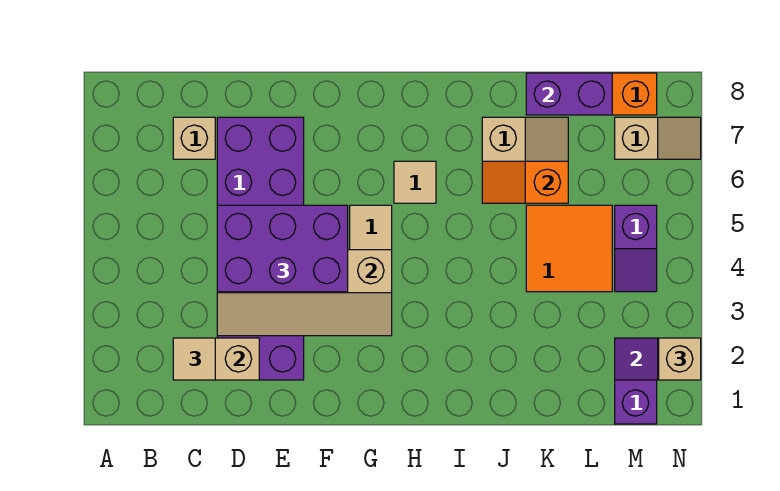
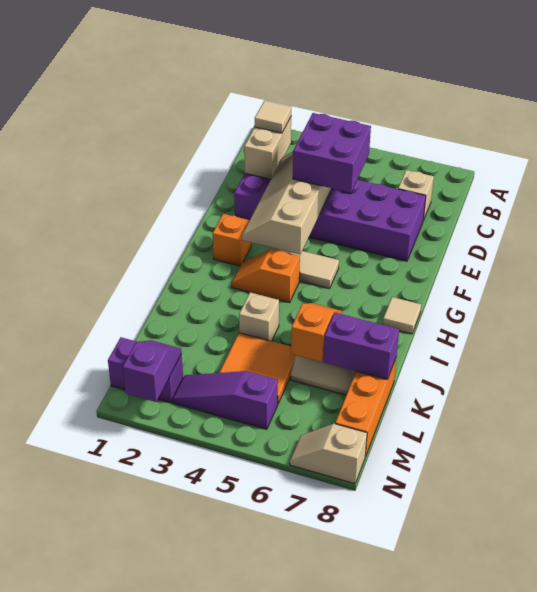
purple brick D4:F5 level 3 -> purple brick D4:E5 level 3
none -> orange brick G2 level 1
none -> orange slope H3:H4 level 1 top 4
tan tile H6 level 1 -> tan tile H8 level 1
purple brick K8:L8 level 2 -> purple brick K7:K8 level 2
purple slope M4:M5 level 1 top 5 -> purple slope M3:M5 level 1 top 5
tan slope M7:N7 level 1 top M -> tan slope N7:N8 level 1 top 8
tan brick N2 level 3 -> tan brick J4 level 1

